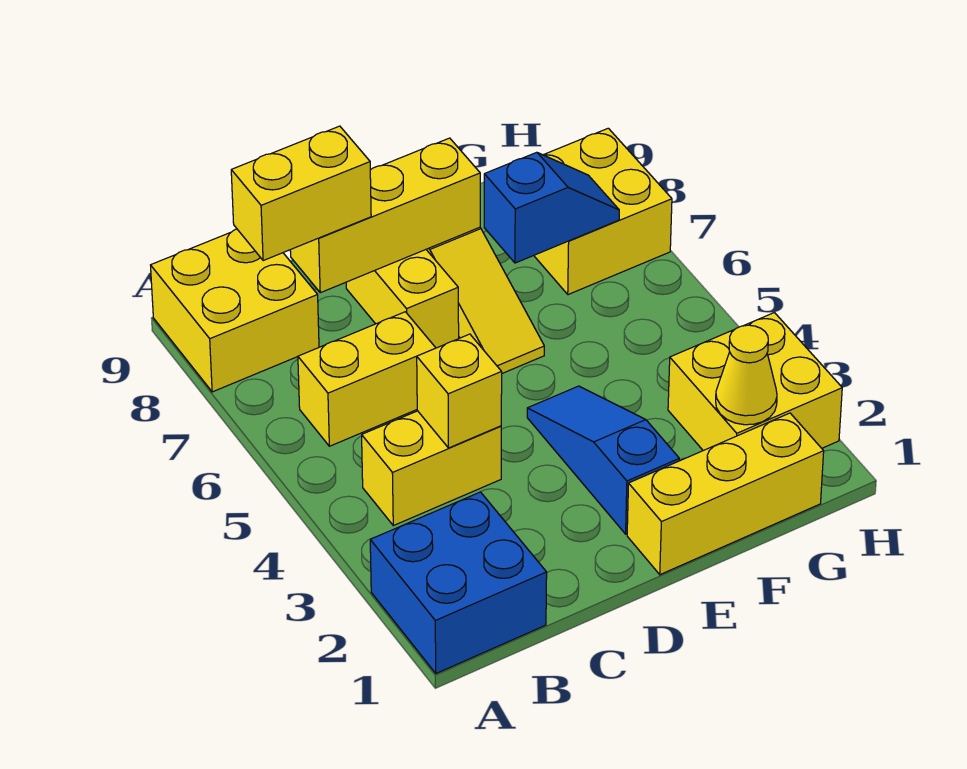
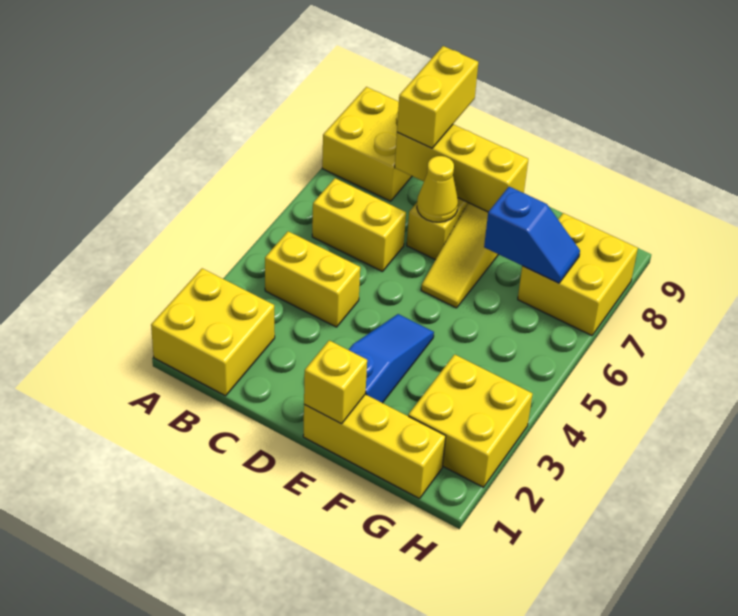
blue brick A1:B2 level 1 -> yellow brick A1:B2 level 1
yellow brick B8:C8 level 3 -> yellow brick C8:C9 level 3
yellow brick C4 level 2 -> yellow brick E1 level 2
yellow cone G2 level 2 -> yellow cone D7 level 2

